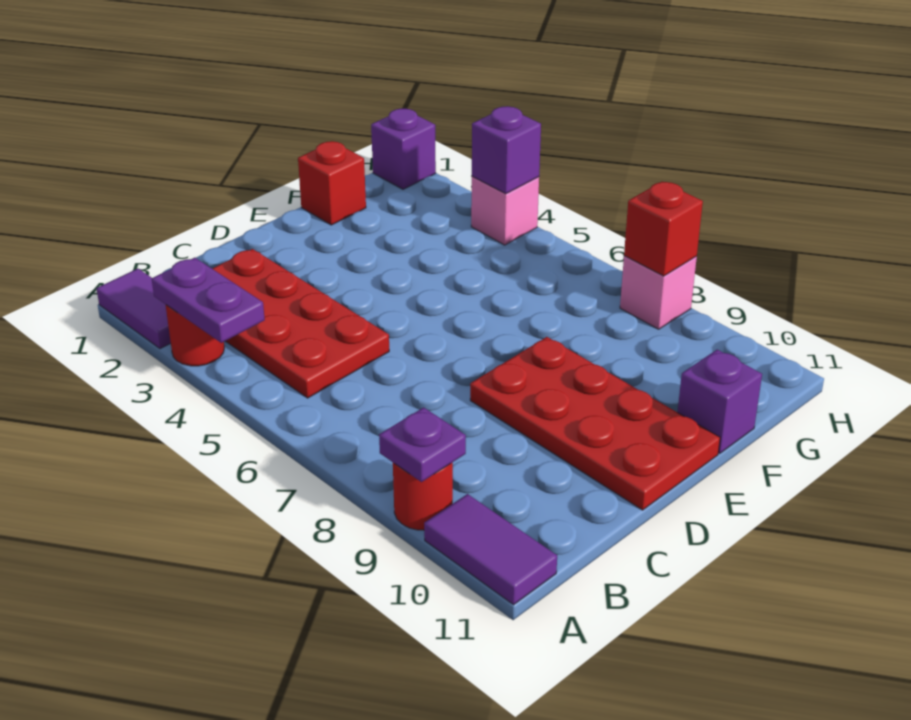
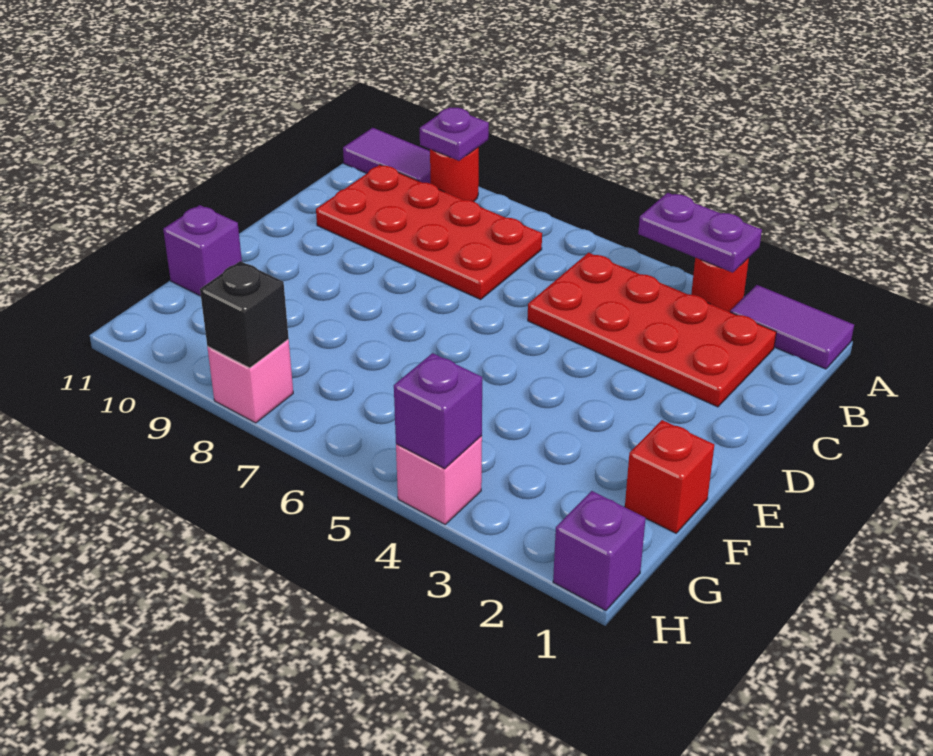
red plate D8:E11 level 1 -> red plate B7:C10 level 1
red brick H8 level 2 -> black brick H8 level 2

